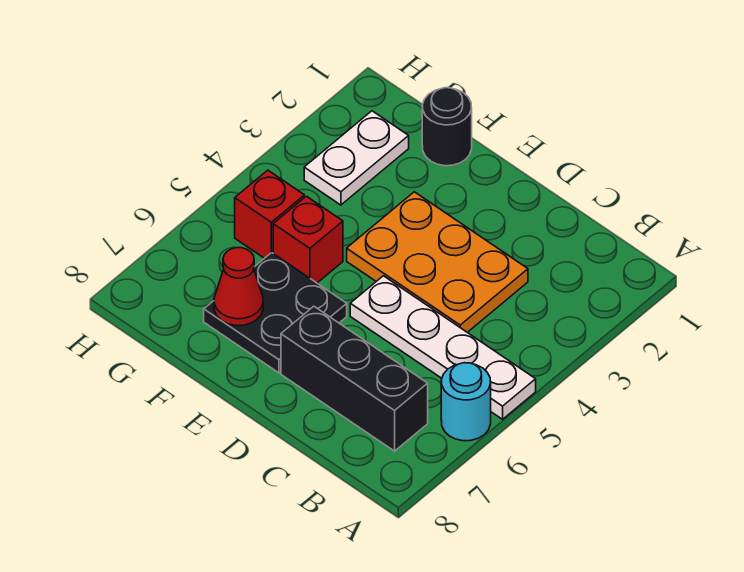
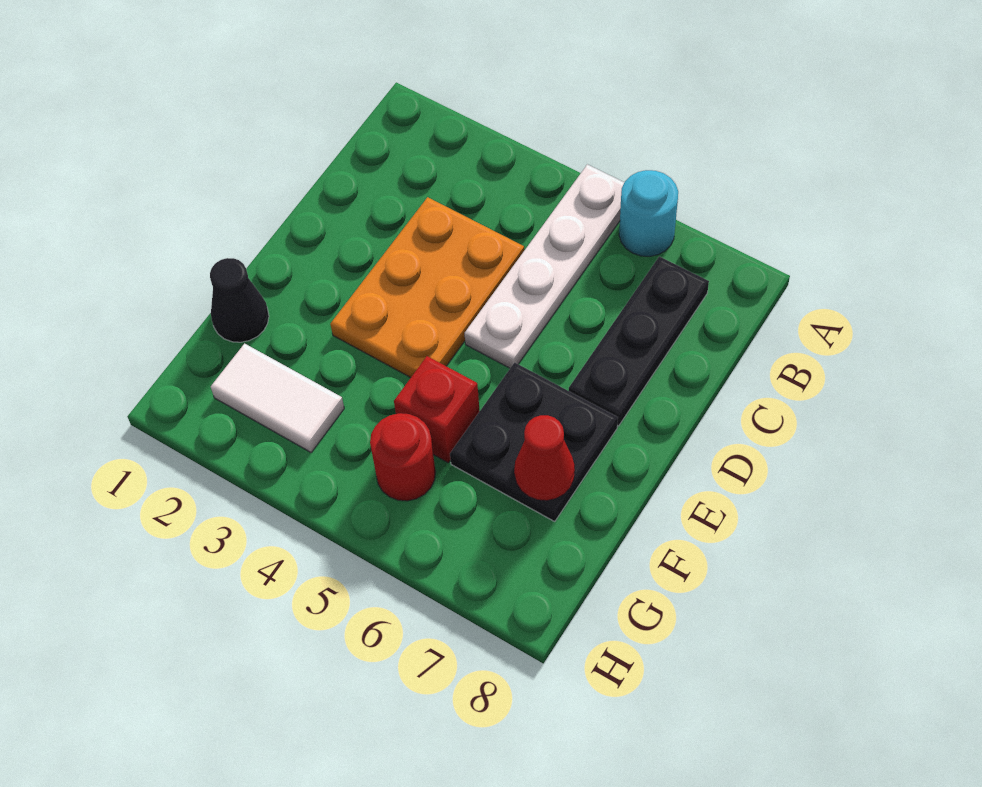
black brick B7:D7 level 1 -> black plate B7:D7 level 1
black round brick F1 level 1 -> black cone F1 level 1
white plate G2:G3 level 1 -> white tile G2:G3 level 1
red brick G5 level 1 -> red round brick G5 level 1

